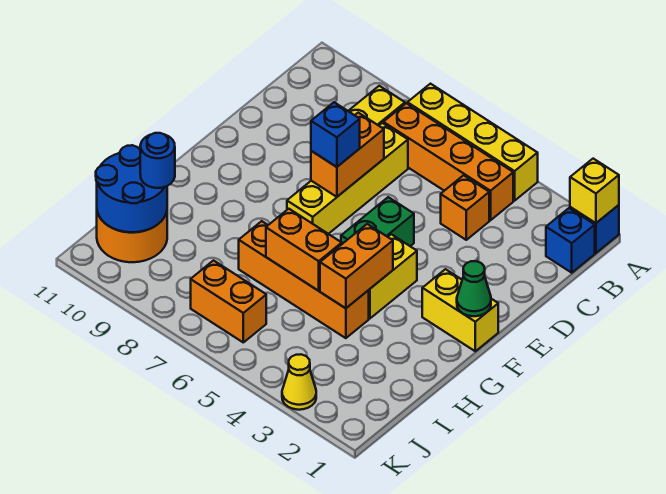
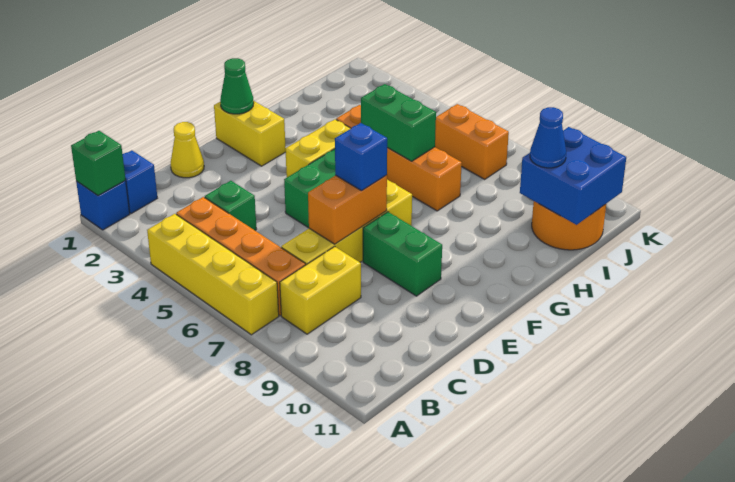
yellow brick A1 level 2 -> green brick A1 level 2
orange brick C4 level 1 -> green brick C4 level 1
none -> green brick E8:E9 level 1
orange brick G4:H4 level 2 -> none
orange brick H5:H6 level 2 -> green brick H5:H6 level 2
blue round brick I10:J11 level 2 -> blue brick I10:J11 level 2
blue round brick I10 level 3 -> blue cone I10 level 3
yellow cone K3 level 1 -> yellow cone D1 level 1

